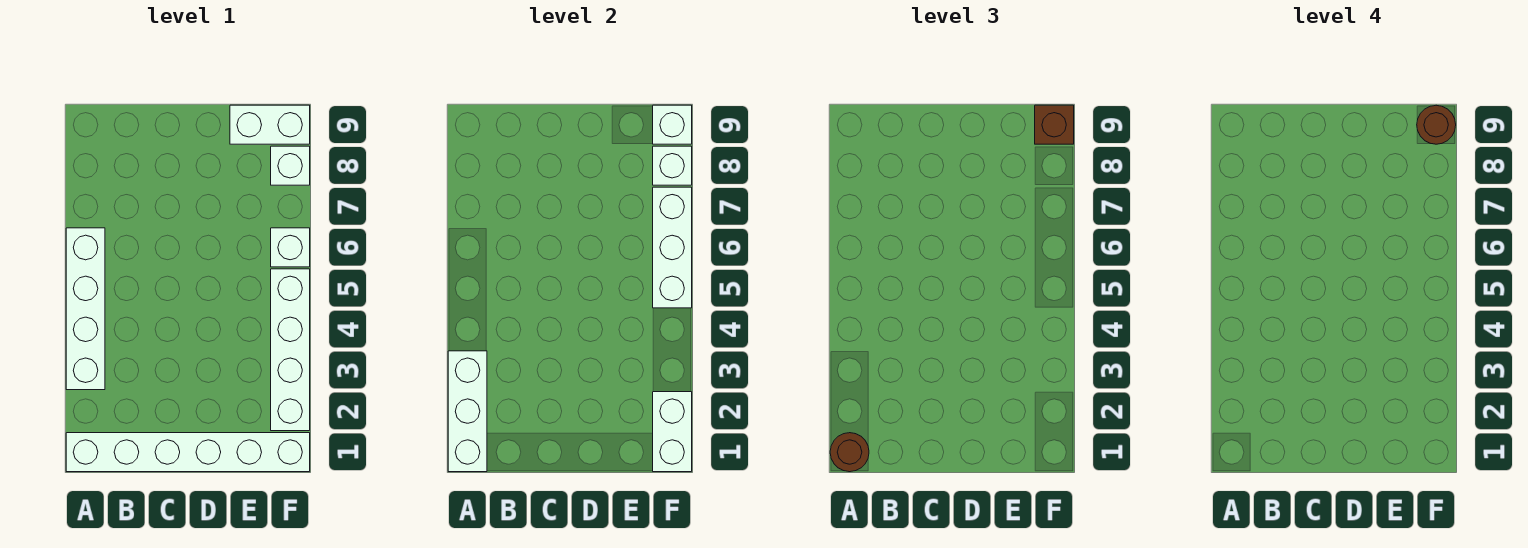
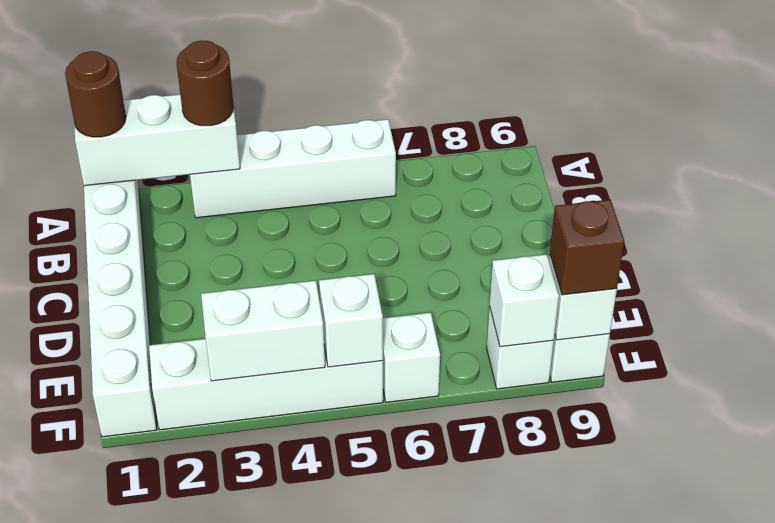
white brick F1:F2 level 2 -> white brick F3:F4 level 2
white brick F5:F7 level 2 -> white brick F5 level 2
brown round brick F9 level 4 -> brown round brick A3 level 3

